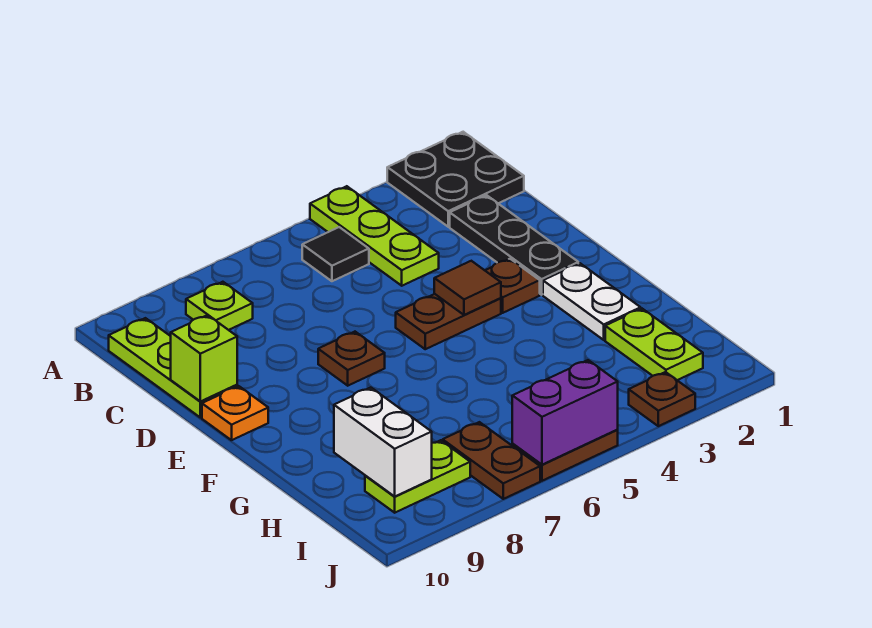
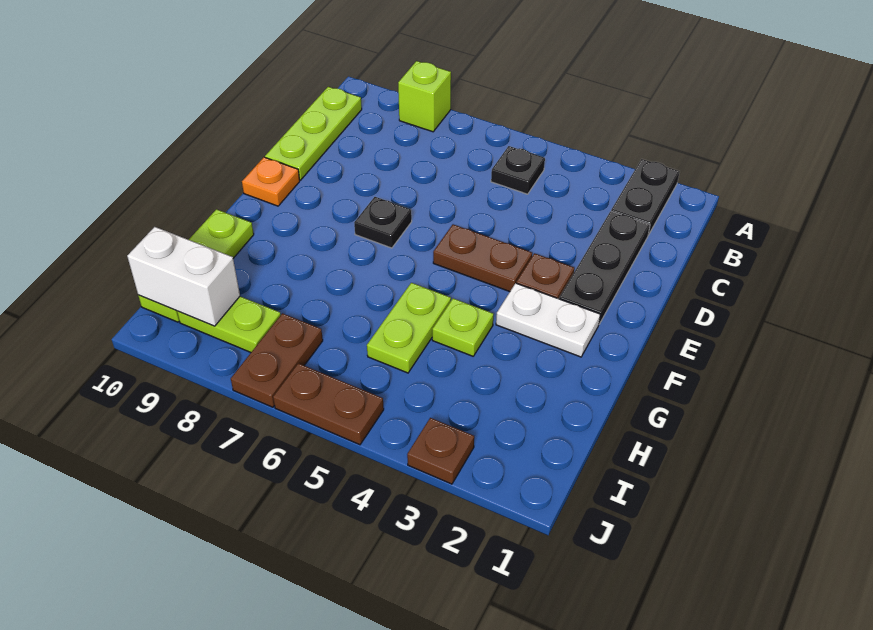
black plate A1:B2 level 1 -> black plate A2:B2 level 1
lime plate A4:C4 level 1 -> lime plate G10:I10 level 1
black tile B5 level 1 -> black plate B5 level 1
lime plate B8 level 1 -> lime plate G4 level 1
lime brick D10 level 2 -> lime brick A8 level 1
brown tile E4 level 2 -> none
brown plate E7 level 1 -> black plate E7 level 1
white plate F2:G2 level 1 -> white plate F2:F3 level 1
lime plate H2:I2 level 1 -> lime plate G5:H5 level 1
white brick H9:I9 level 2 -> white brick I9:I10 level 2
purple brick J5:J6 level 2 -> none

